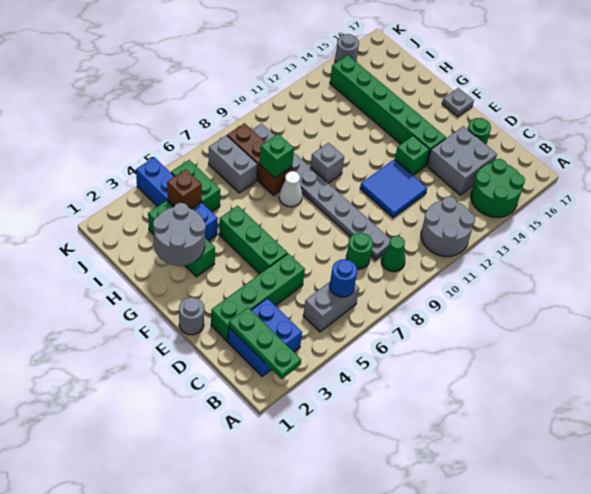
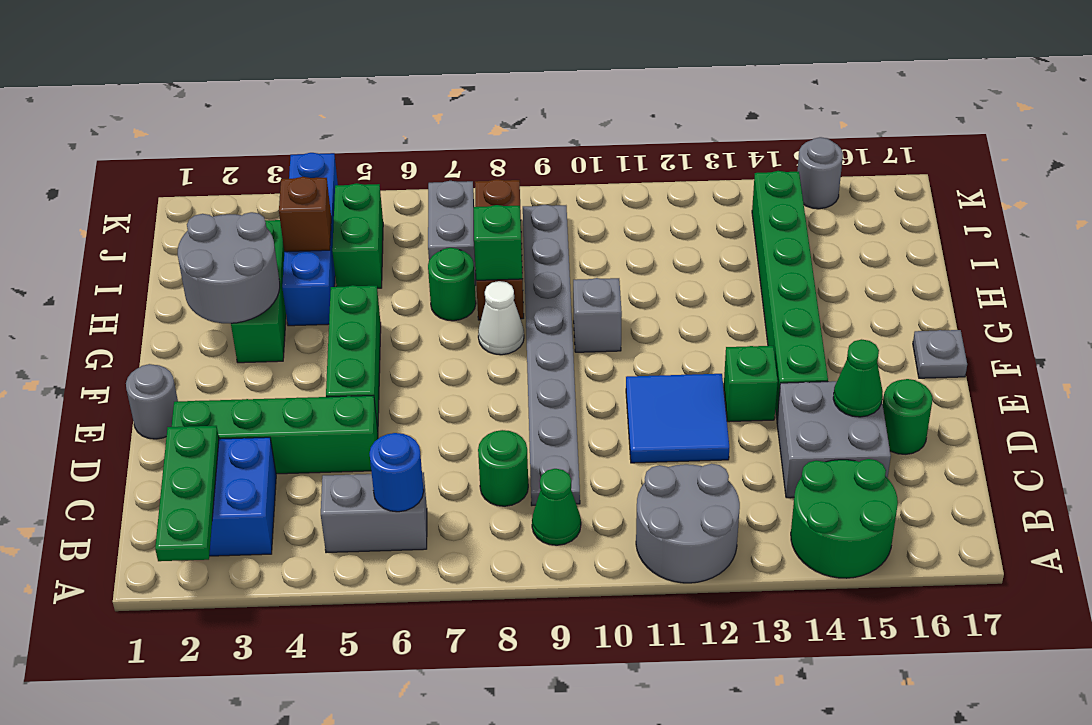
none -> green cone D15 level 2
none -> green round brick H7 level 1

